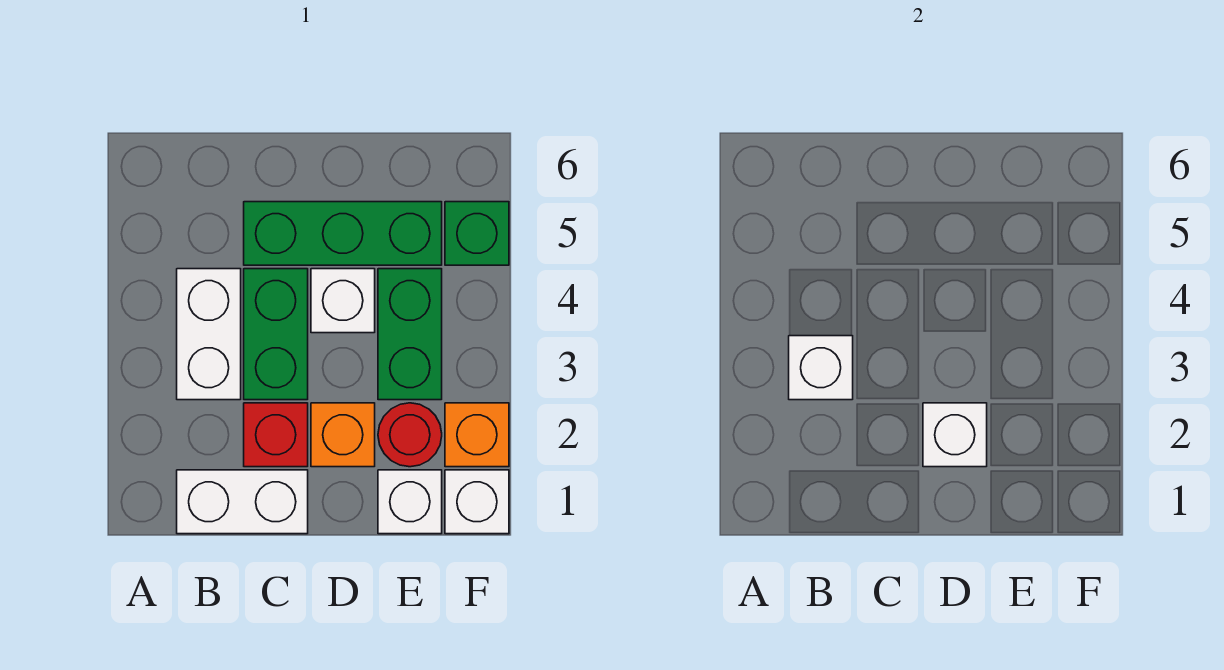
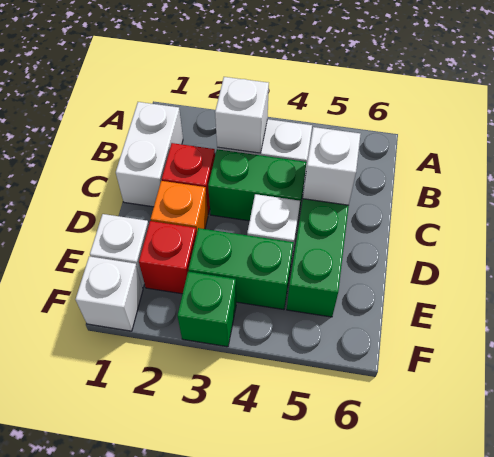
white brick D2 level 2 -> white brick C5 level 2
red round brick E2 level 1 -> red brick E2 level 1
orange brick F2 level 1 -> none
green brick F5 level 1 -> green brick F3 level 1

